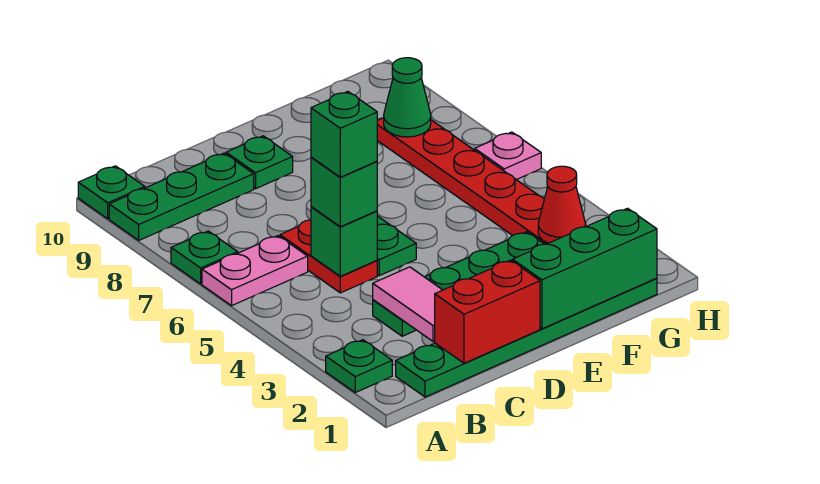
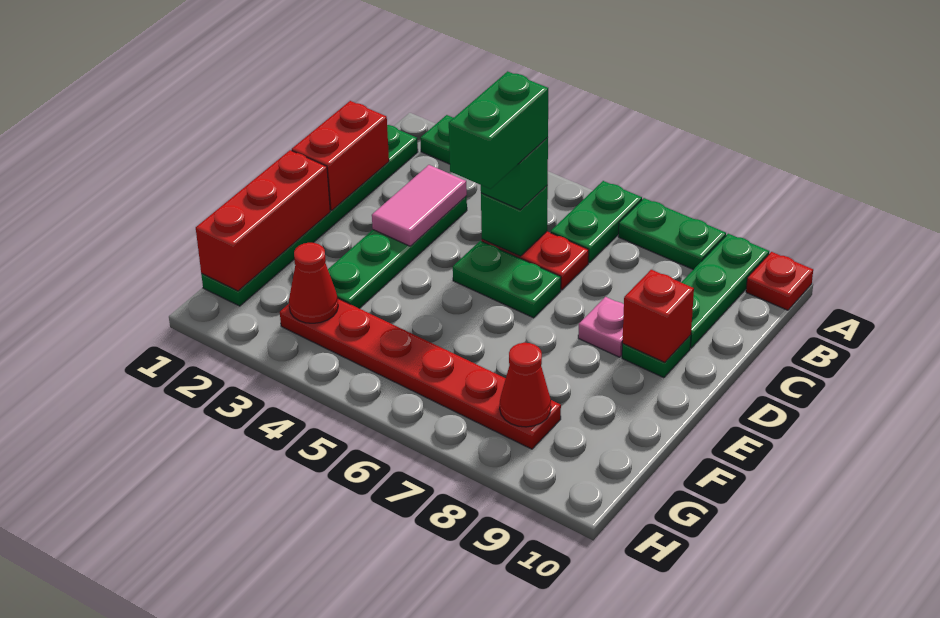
pink plate A6:B6 level 1 -> green plate A6:B6 level 1
green plate A7 level 1 -> green plate A7:A8 level 1
green plate A10 level 1 -> red plate A10 level 1
pink tile C2:C3 level 2 -> pink tile C3:D3 level 2
green brick C5 level 4 -> green brick C5:D5 level 4
none -> red brick D9 level 2
green brick E1:G1 level 2 -> red brick E1:G1 level 2
green cone G8 level 2 -> red cone G8 level 2
pink plate H6 level 1 -> pink plate D8 level 1

